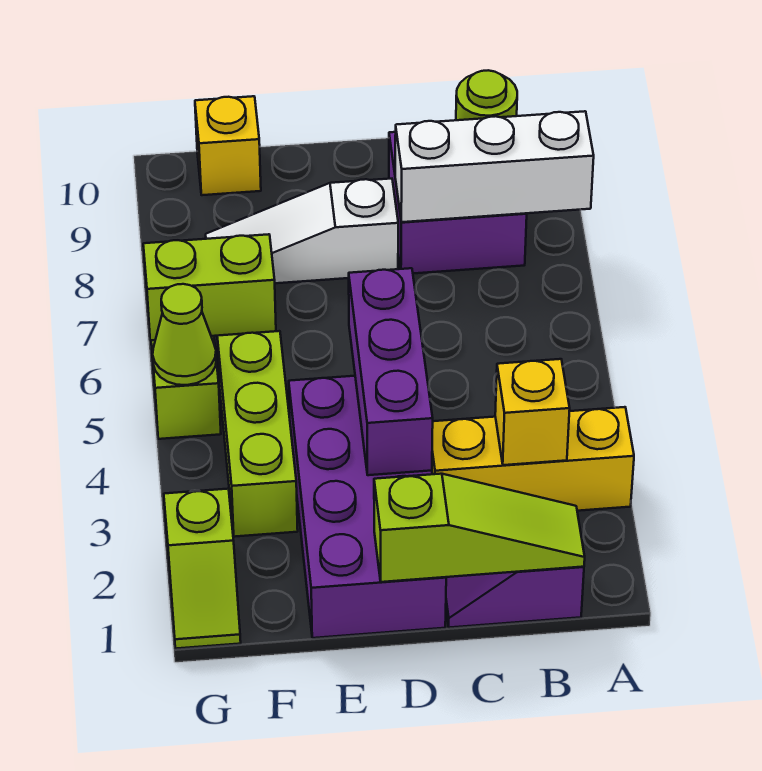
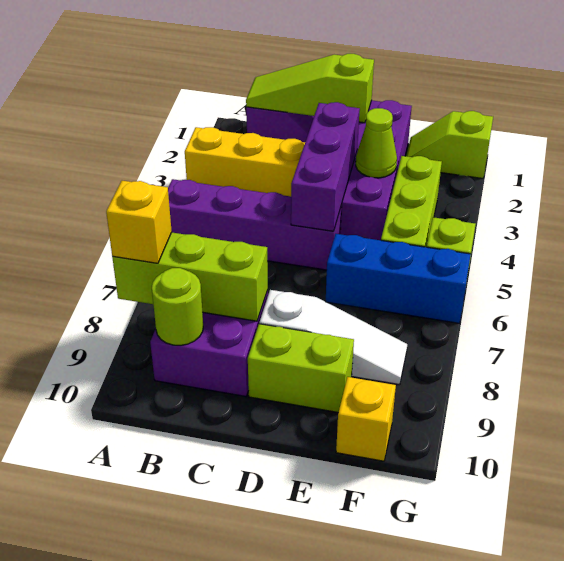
none -> purple brick A5:D5 level 1
white brick A8:C8 level 2 -> lime brick A8:C8 level 2
yellow brick B3 level 2 -> yellow brick A8 level 3
none -> blue brick E6:G6 level 1
lime brick F7:G7 level 1 -> lime brick D9:E9 level 1
lime slope G1:G2 level 1 top 2 -> lime slope F1:G1 level 1 top G
lime cone G5 level 2 -> lime cone E3 level 2

